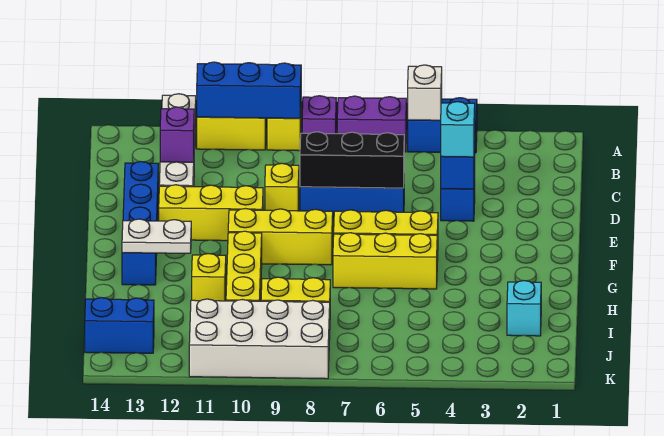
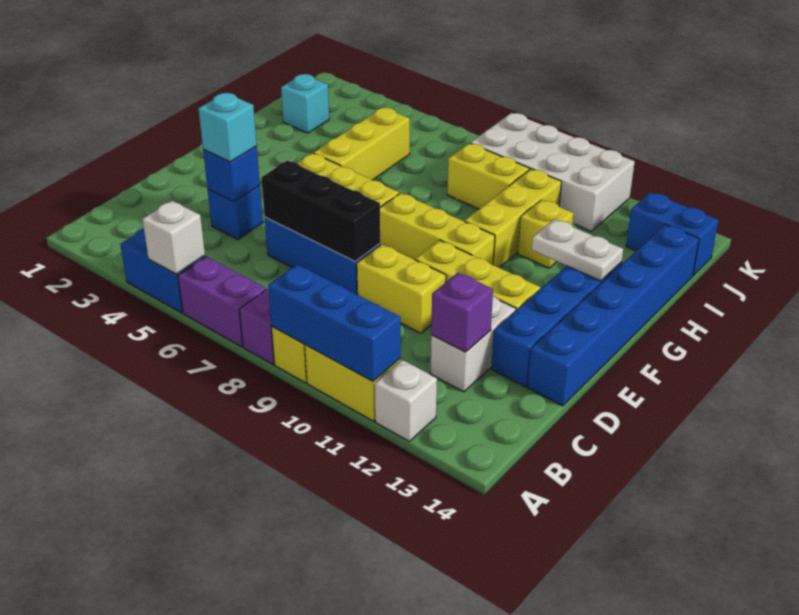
yellow brick D9 level 1 -> yellow brick D9:D10 level 1
none -> blue brick D14:I14 level 1
yellow brick G5:G7 level 1 -> yellow brick G5:I5 level 1

